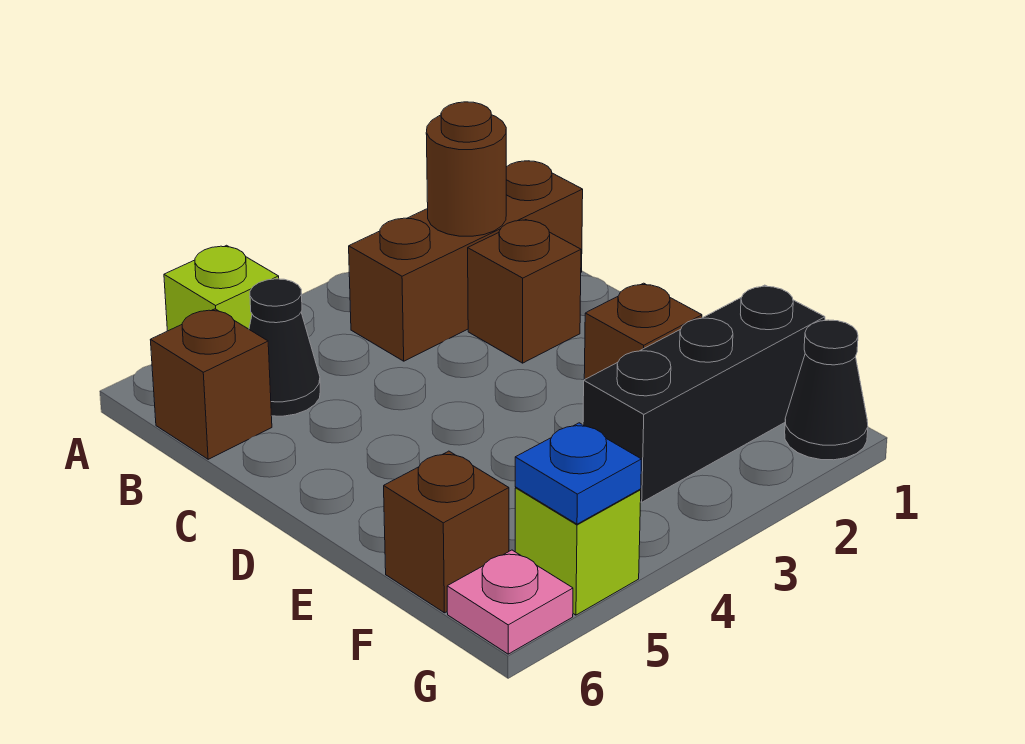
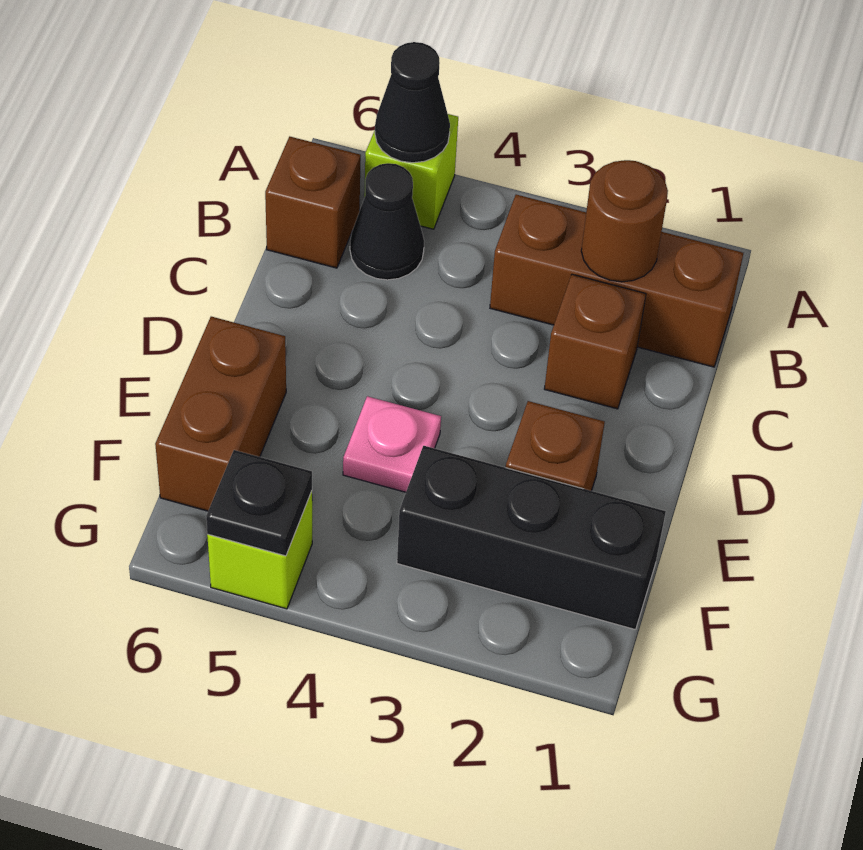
brown brick F6 level 1 -> brown brick E6:F6 level 1
black cone G1 level 1 -> black cone A5 level 2
blue plate G5 level 2 -> black plate G5 level 2
pink plate G6 level 1 -> pink plate E4 level 1

